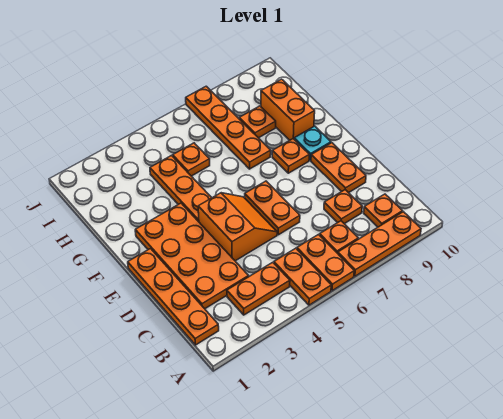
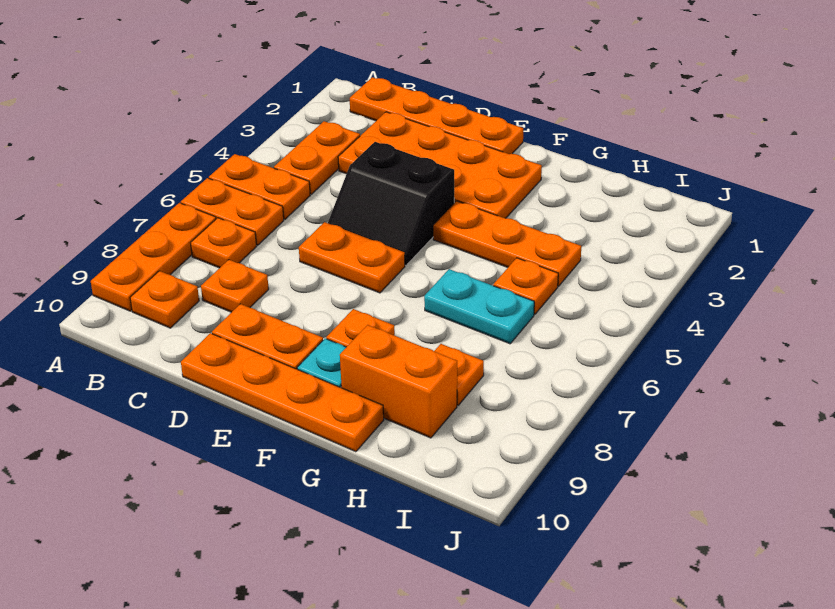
orange slope D4:E5 level 1 top 4 -> black slope D4:E5 level 1 top 4
none -> cyan plate G6:H6 level 1
orange plate G7:J7 level 1 -> orange plate D10:G10 level 1

